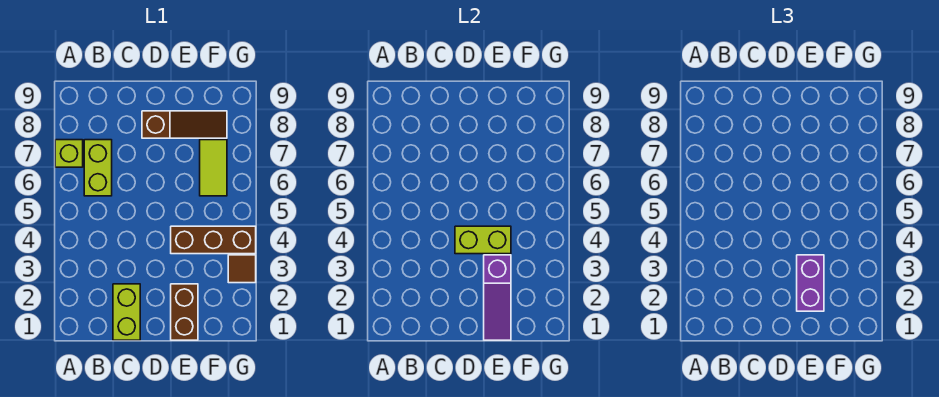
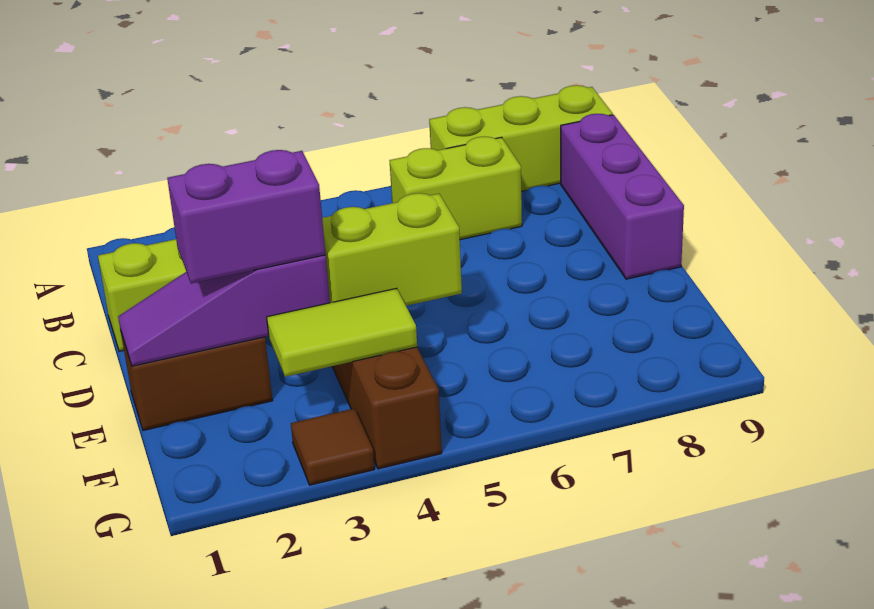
lime brick A7 level 1 -> lime brick A7:A9 level 1
none -> purple brick B9:D9 level 1
lime brick D4:E4 level 2 -> lime brick E4:E5 level 2
brown slope D8:F8 level 1 top D -> none
lime tile F6:F7 level 1 -> lime tile F3:F4 level 2

